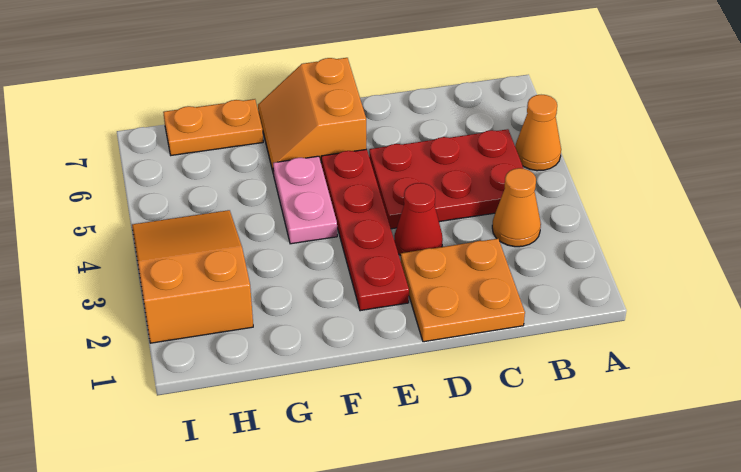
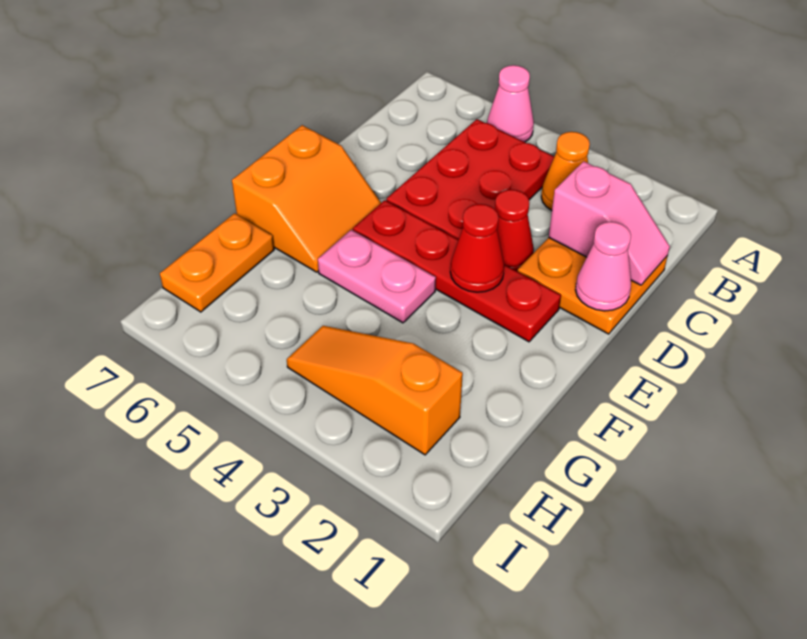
orange cone A5 level 1 -> pink cone A5 level 1
none -> pink slope C1:C2 level 2 top 2
none -> pink cone D1 level 2
none -> red cone E3 level 2
orange slope E6:F7 level 1 top E -> orange slope E6:F7 level 1 top 7
orange slope H2:I4 level 1 top 2 -> orange slope H2:H4 level 1 top 2

